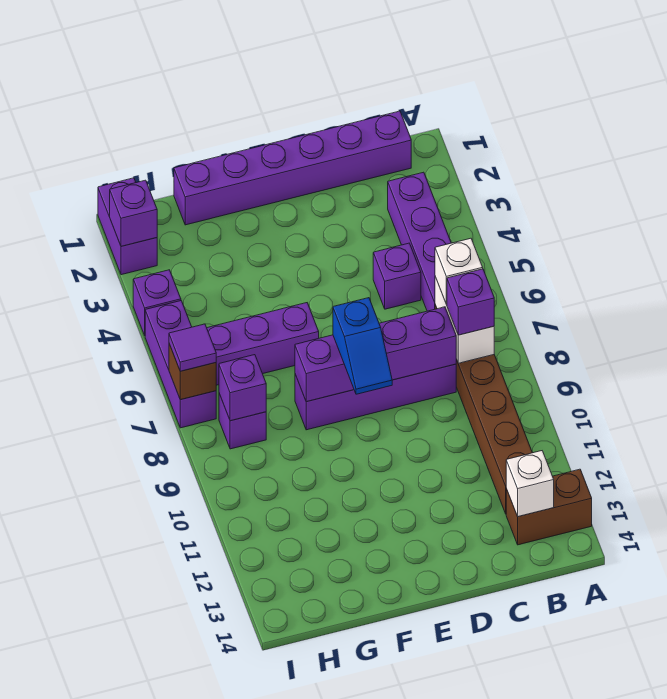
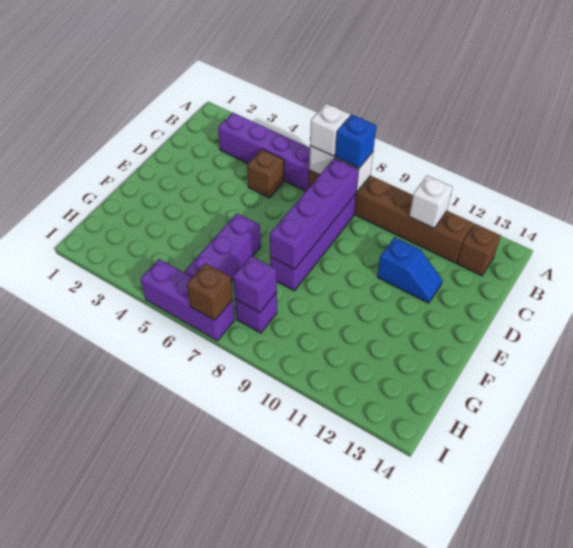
brown brick A13:B13 level 1 -> brown brick B13 level 1
purple brick B1:G1 level 1 -> none
purple brick B8 level 3 -> blue brick B8 level 3
white brick B13 level 2 -> white brick B11 level 2
purple brick C5 level 1 -> brown brick C5 level 1
blue slope E8:E9 level 3 top 8 -> blue slope D11:D12 level 1 top 11
purple brick I1:I2 level 1 -> none
purple brick I2 level 2 -> none
purple brick I4 level 1 -> none
purple tile I7 level 3 -> none

